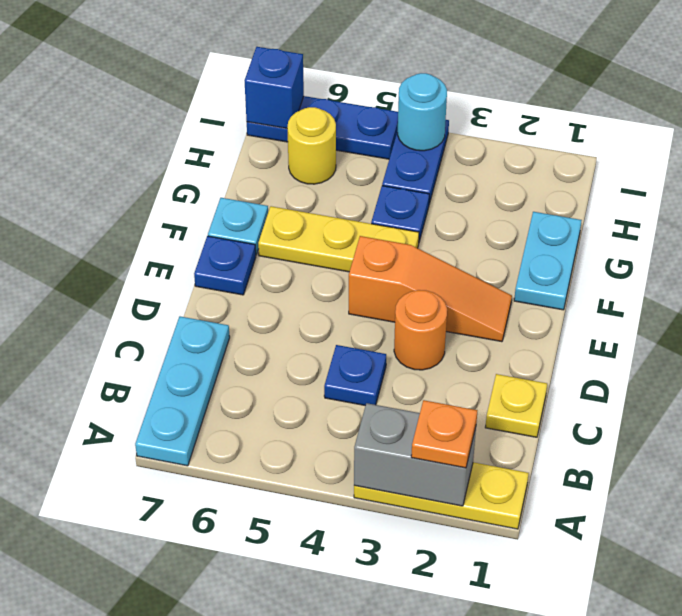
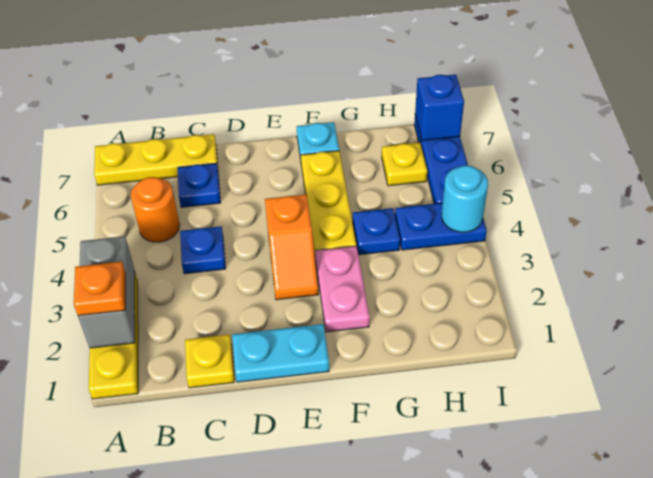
cyan plate A7:C7 level 1 -> yellow plate A7:C7 level 1
orange round brick D3 level 1 -> orange round brick B5 level 1
orange slope E2:E4 level 1 top 4 -> orange slope E3:E4 level 1 top 4
blue plate E7 level 1 -> blue plate C6 level 1
cyan plate F1:G1 level 1 -> cyan plate D1:E1 level 1
none -> pink plate F2:F3 level 1
yellow round brick H6 level 1 -> yellow plate H6 level 1

